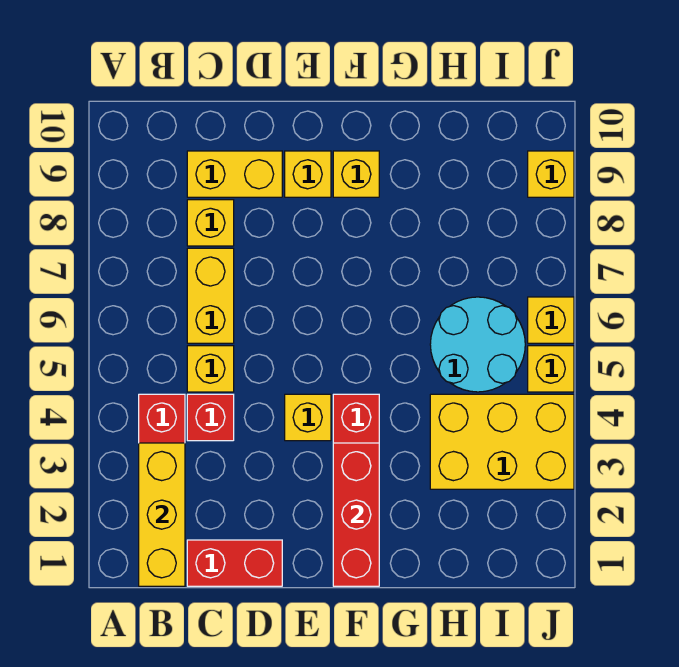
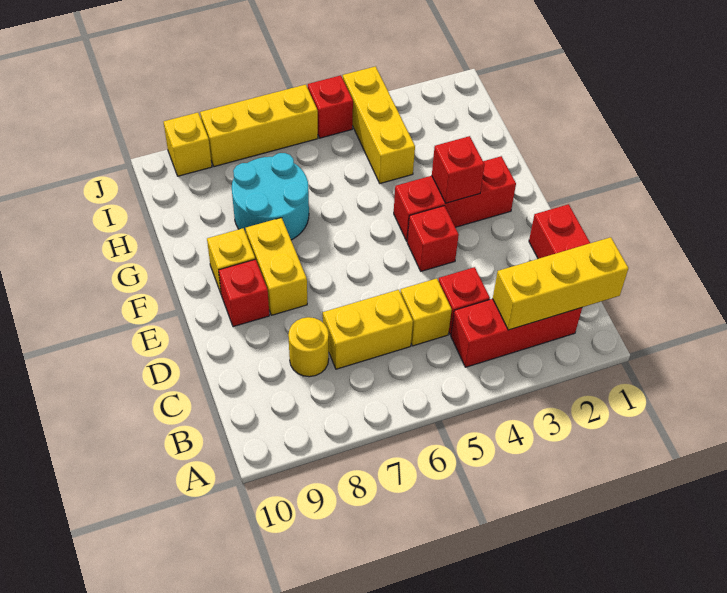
yellow brick C8 level 1 -> yellow round brick C8 level 1
yellow brick C9:D9 level 1 -> yellow brick E8:F8 level 1
yellow brick E4 level 1 -> red brick E4 level 1
yellow brick E9 level 1 -> red brick E9 level 1
red brick F1:F3 level 2 -> red brick F3 level 2
yellow brick H3:J4 level 1 -> yellow brick H4:J4 level 1
cyan round brick H5:I6 level 1 -> cyan round brick G7:H8 level 1
yellow brick J5 level 1 -> red brick J5 level 1
yellow brick J6 level 1 -> yellow brick J6:J8 level 1

